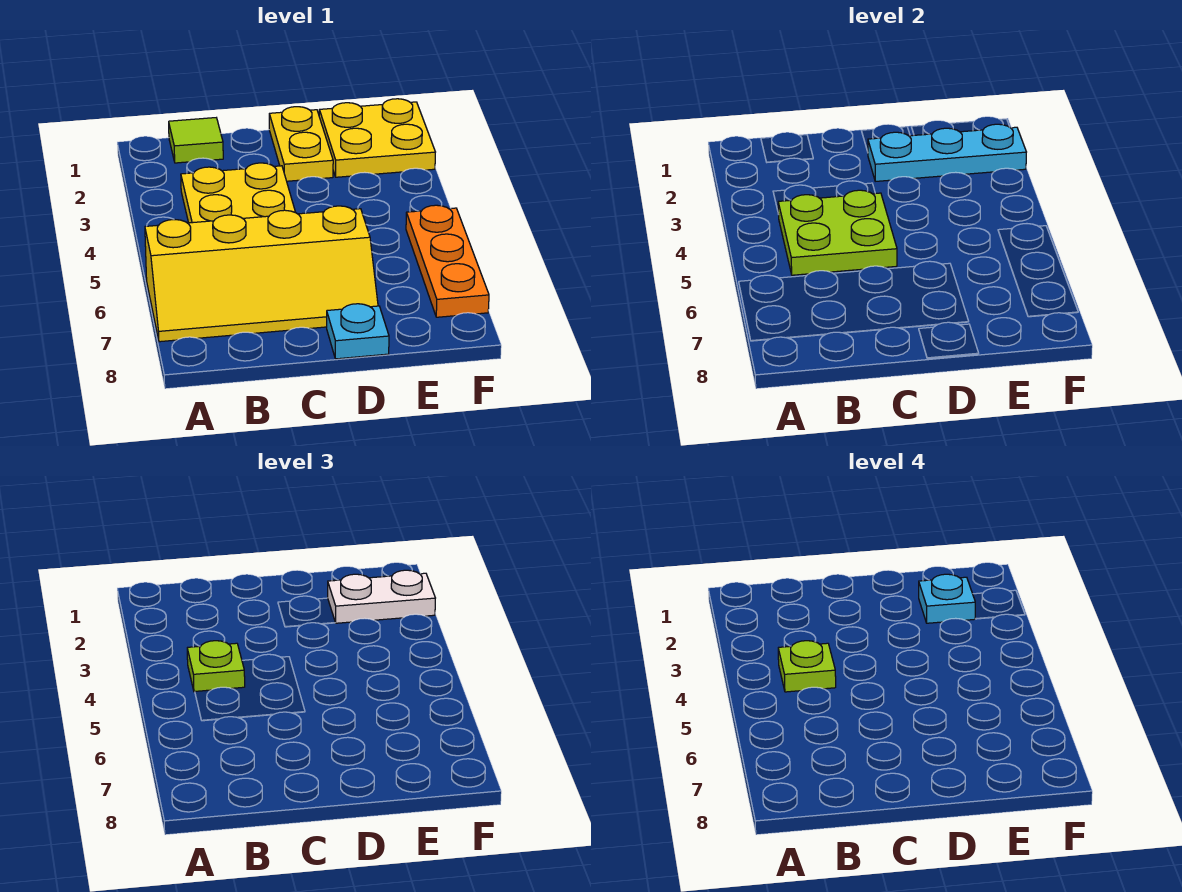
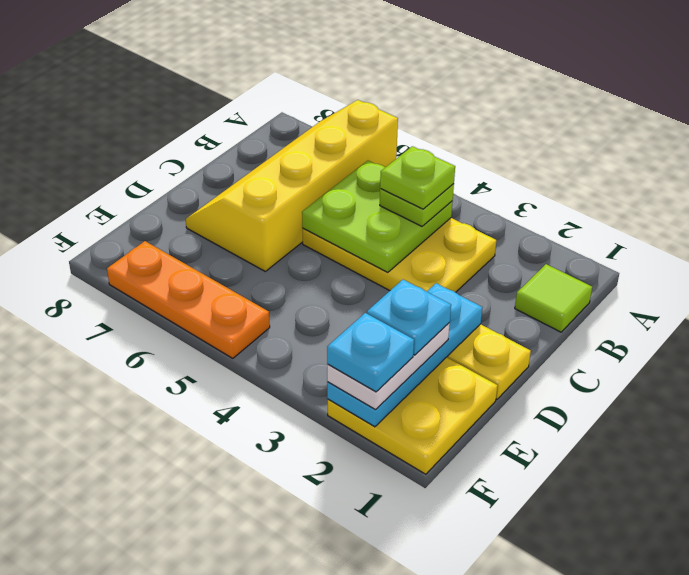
cyan plate D8 level 1 -> cyan plate F2 level 4

